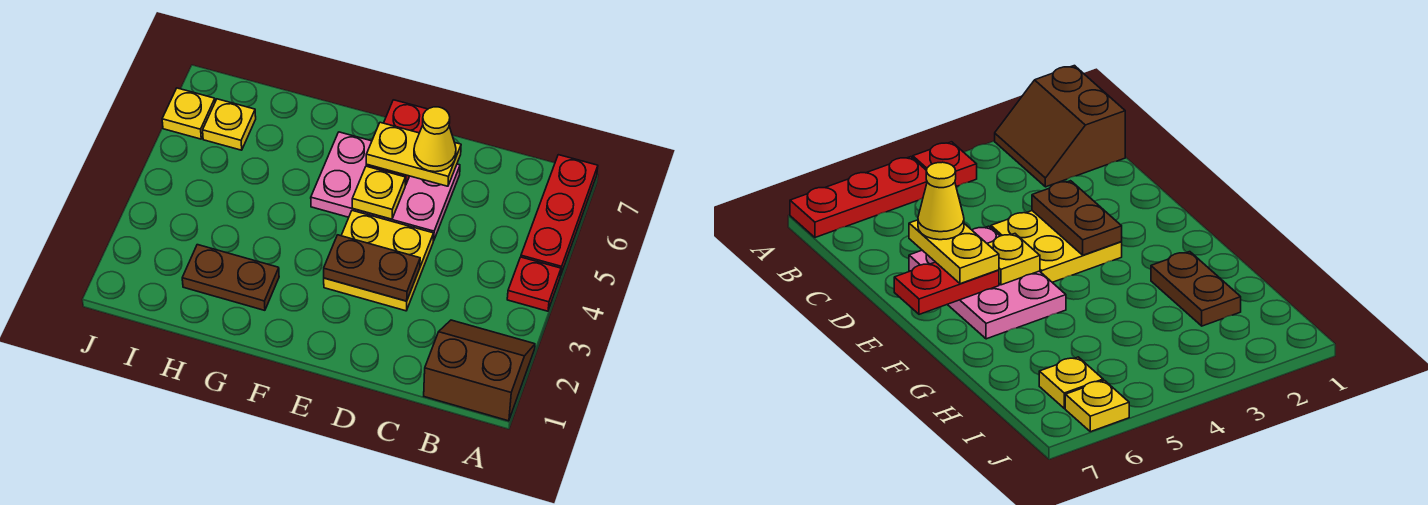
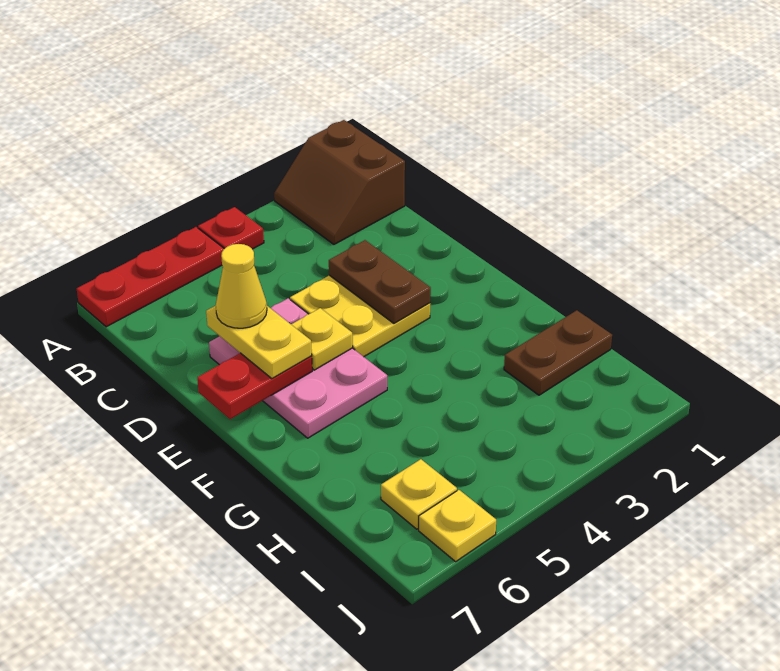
brown plate G2:H2 level 1 -> brown plate H1:H2 level 1

